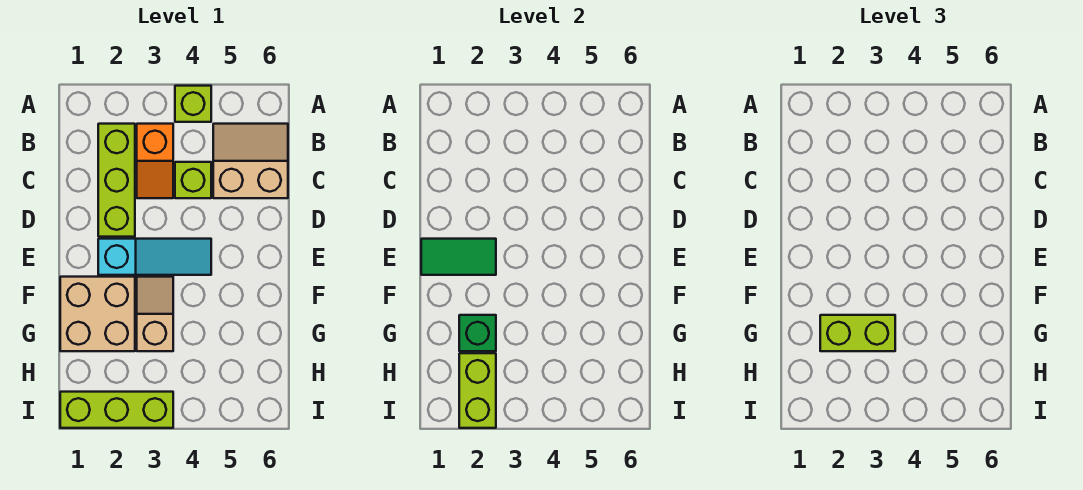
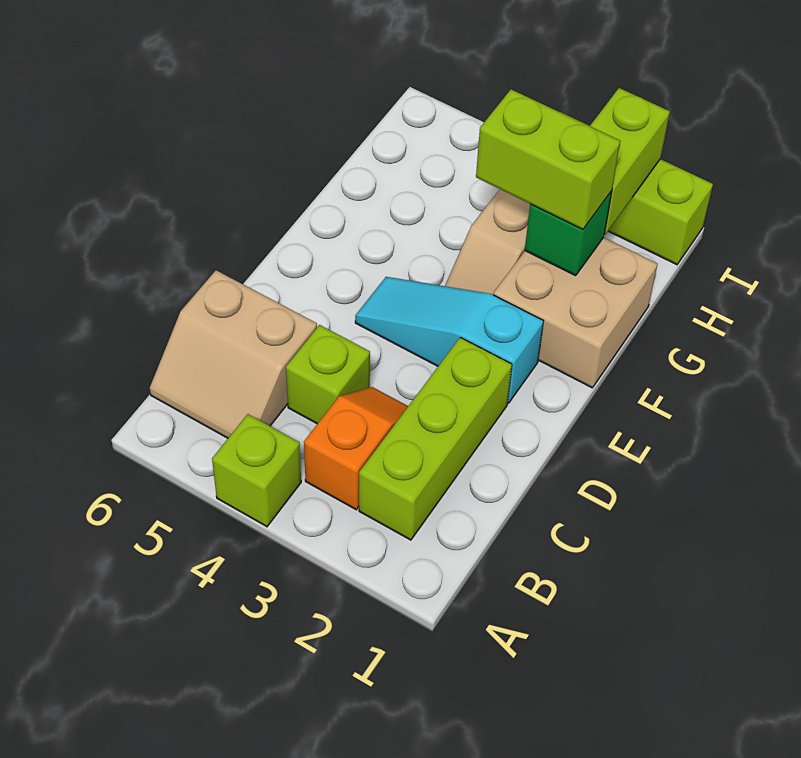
green tile E1:E2 level 2 -> none

